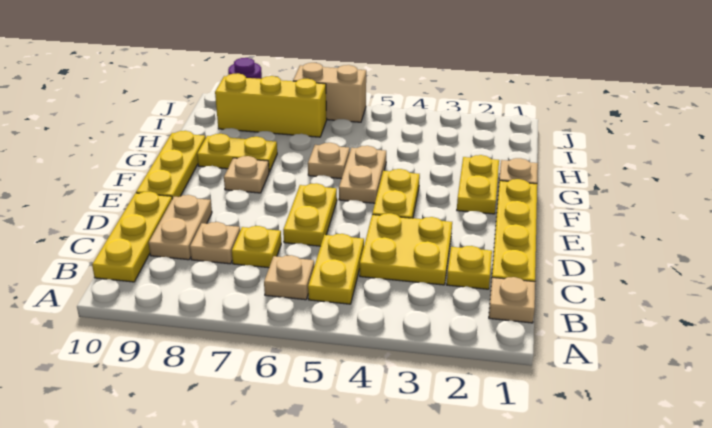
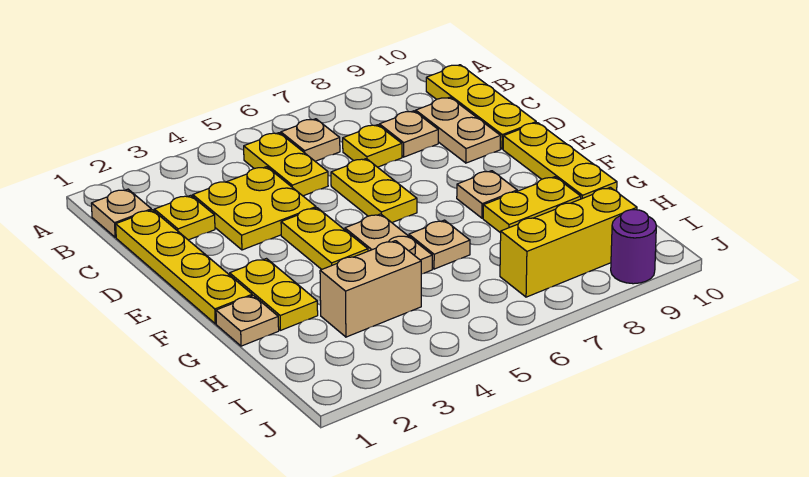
tan brick J6:J7 level 1 -> tan brick H3:H4 level 1

